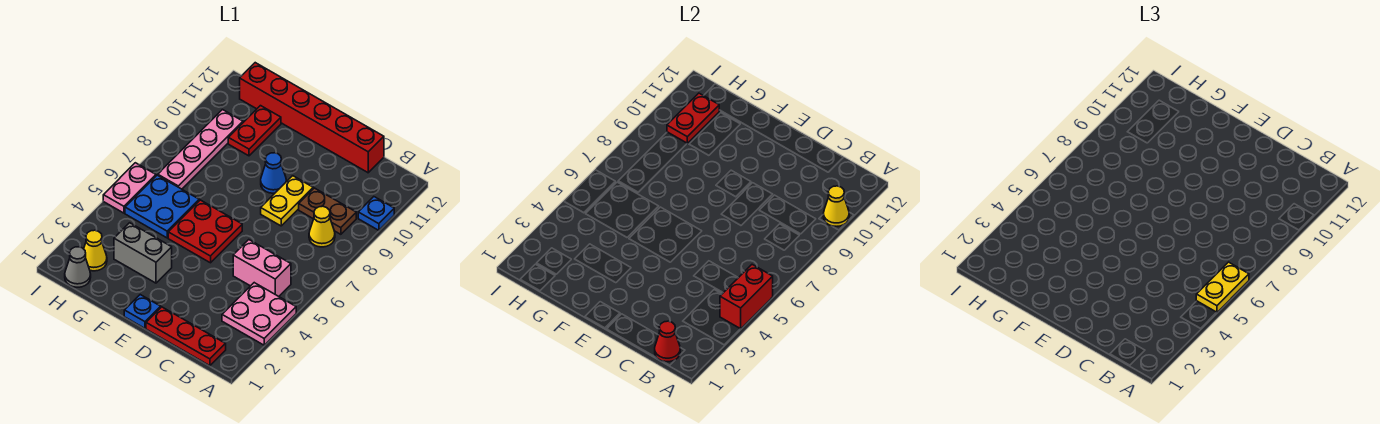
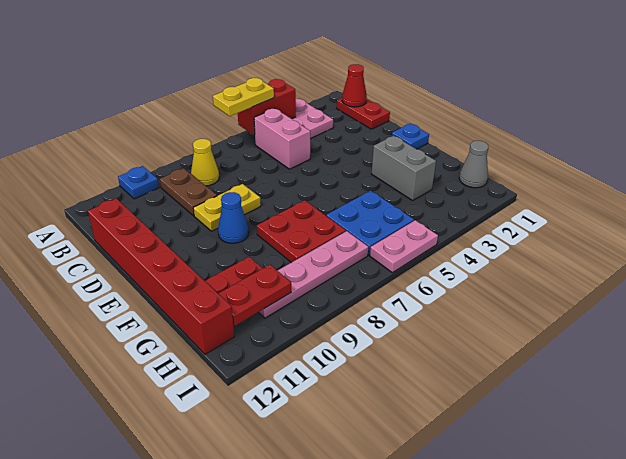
yellow cone A10 level 2 -> none
red plate B1:D1 level 1 -> red plate B1:C1 level 1
red plate E5:F6 level 1 -> red plate F7:G8 level 1
yellow cone H2 level 1 -> none

